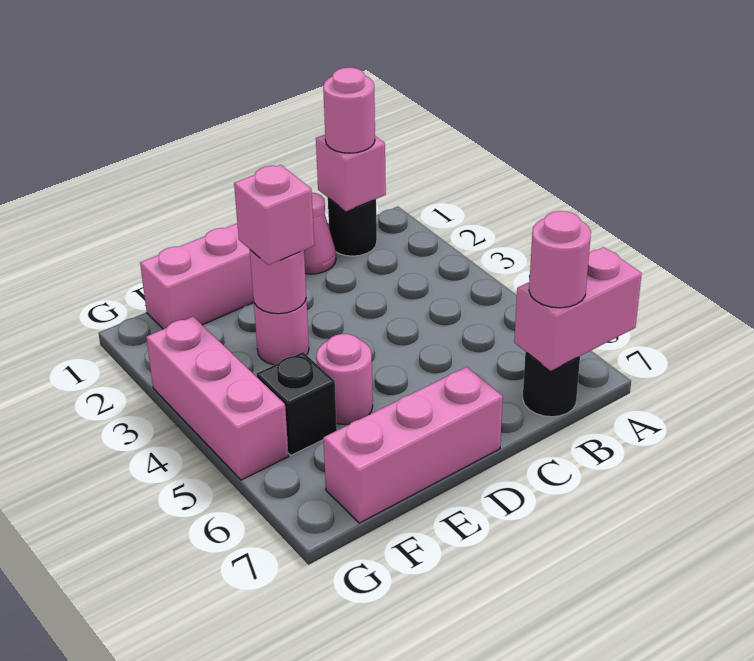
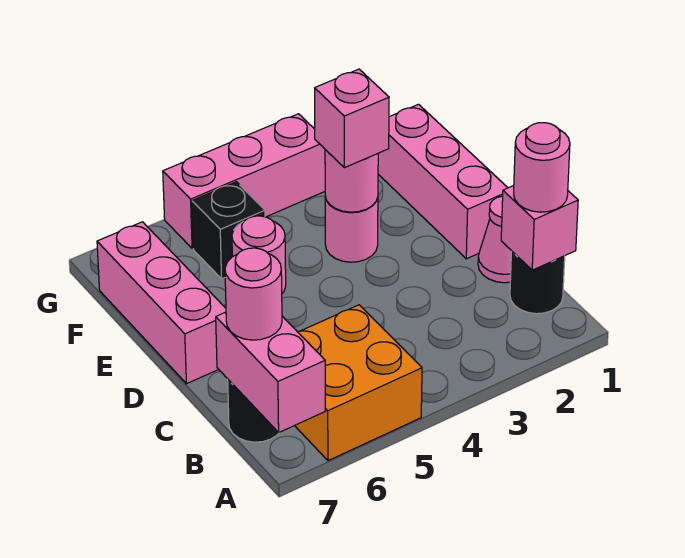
none -> orange brick A5:B6 level 1

